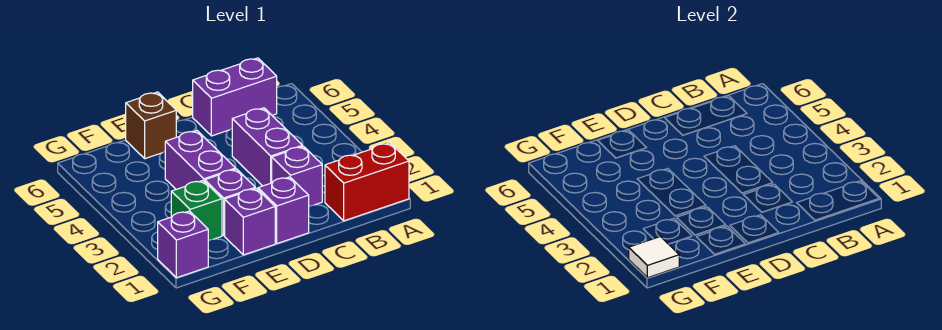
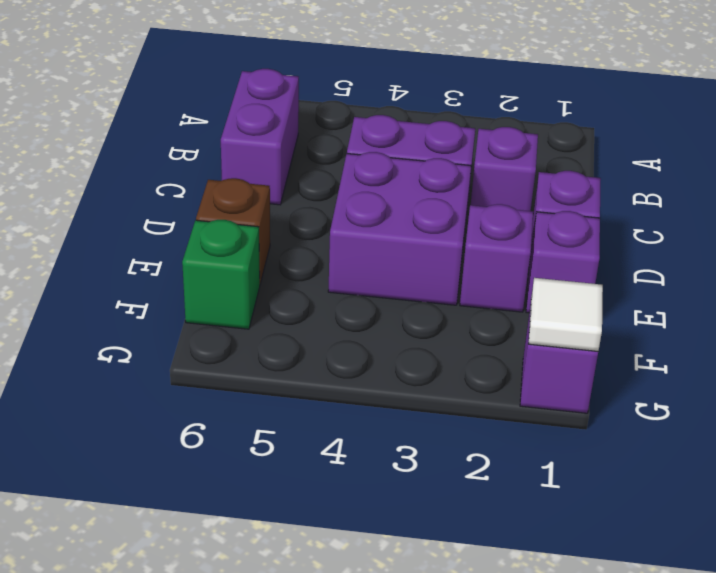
red brick A1:B1 level 1 -> none
purple brick E3:E4 level 1 -> purple brick D3:E4 level 1
green brick F2 level 1 -> green brick F6 level 1

